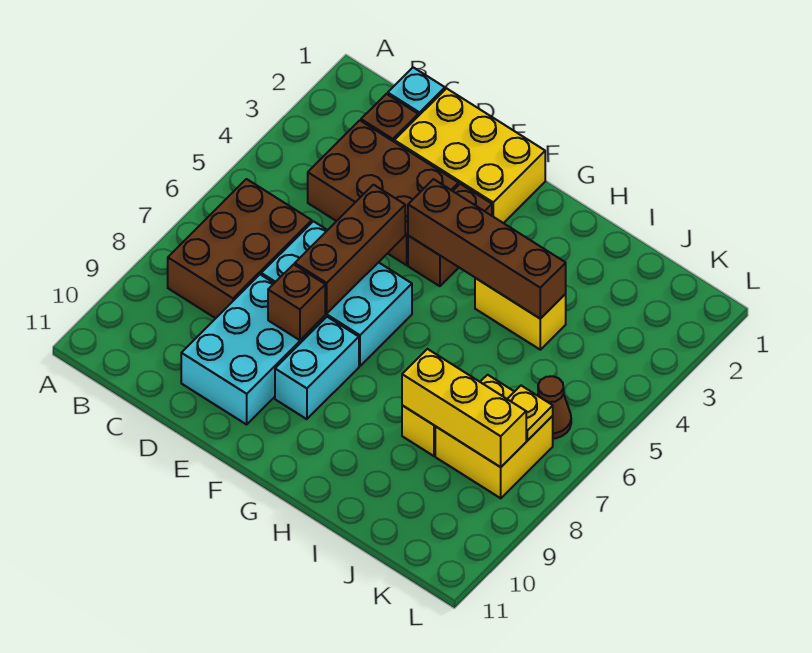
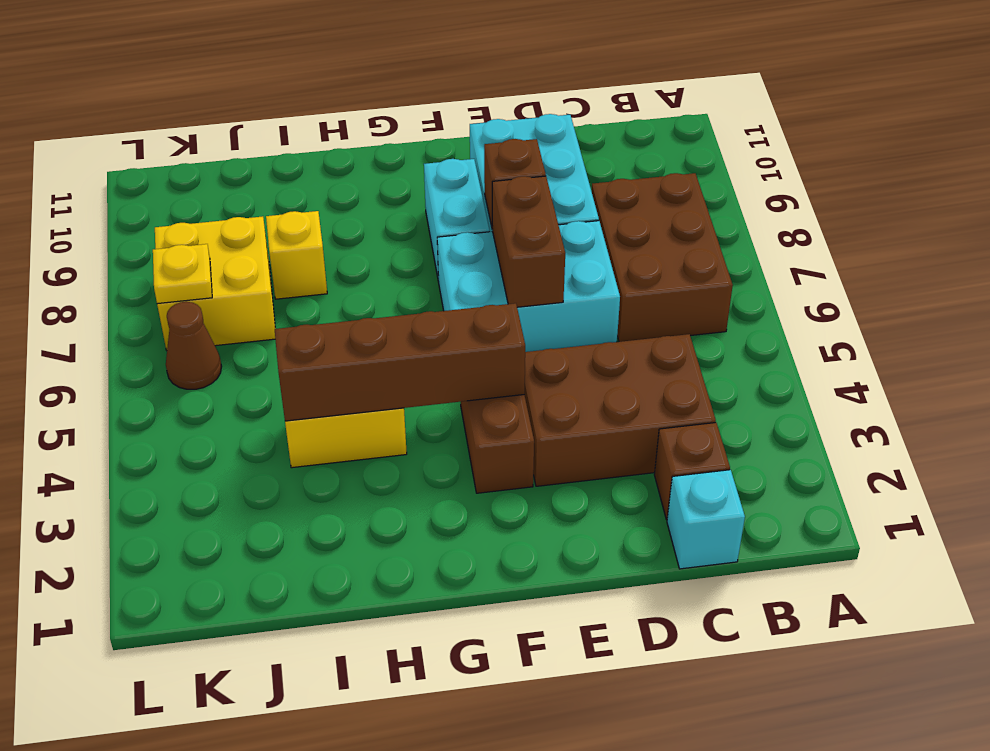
yellow brick D1:F2 level 1 -> none
brown brick E5:E7 level 2 -> brown brick E6:E7 level 2
yellow brick I8:K8 level 2 -> none

